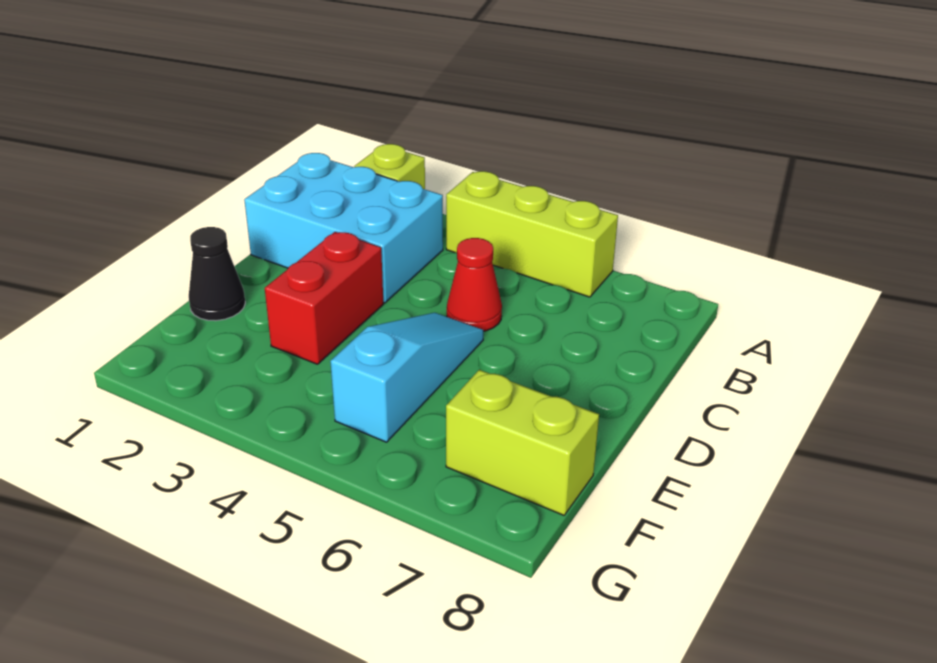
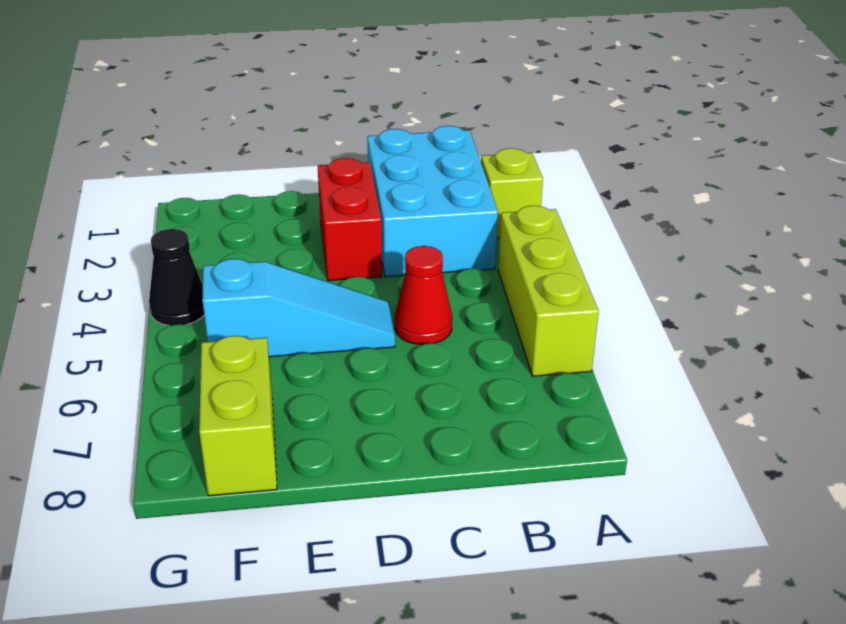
red brick D3:E3 level 1 -> red brick D2:D3 level 1
black cone E1 level 1 -> black cone G4 level 1

